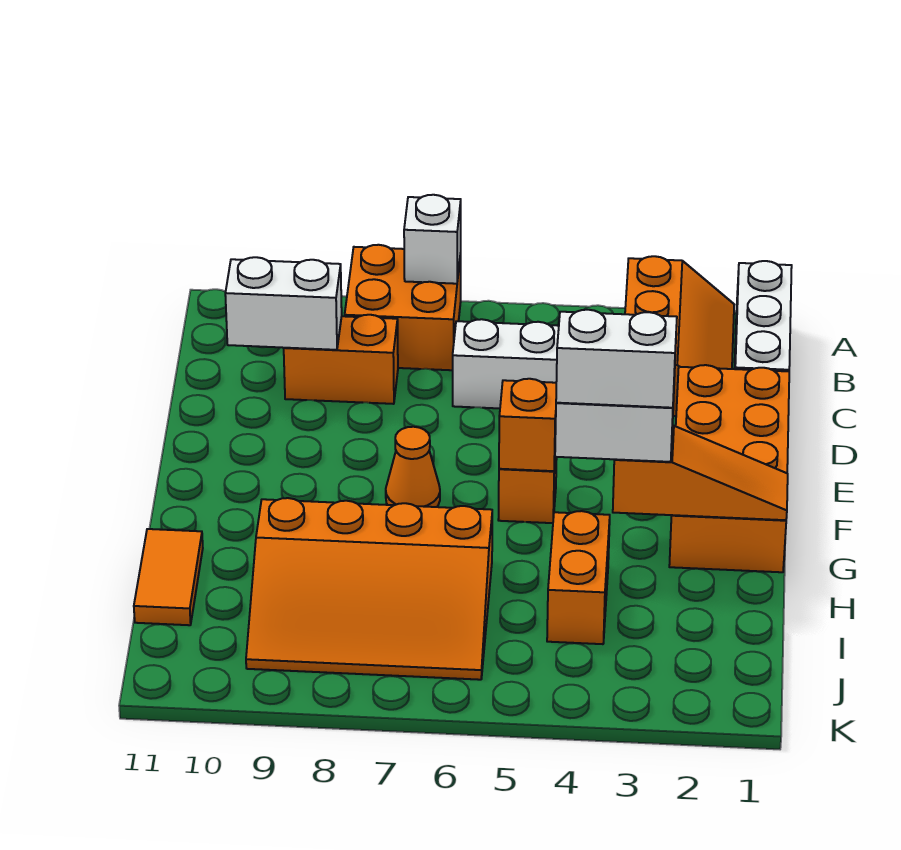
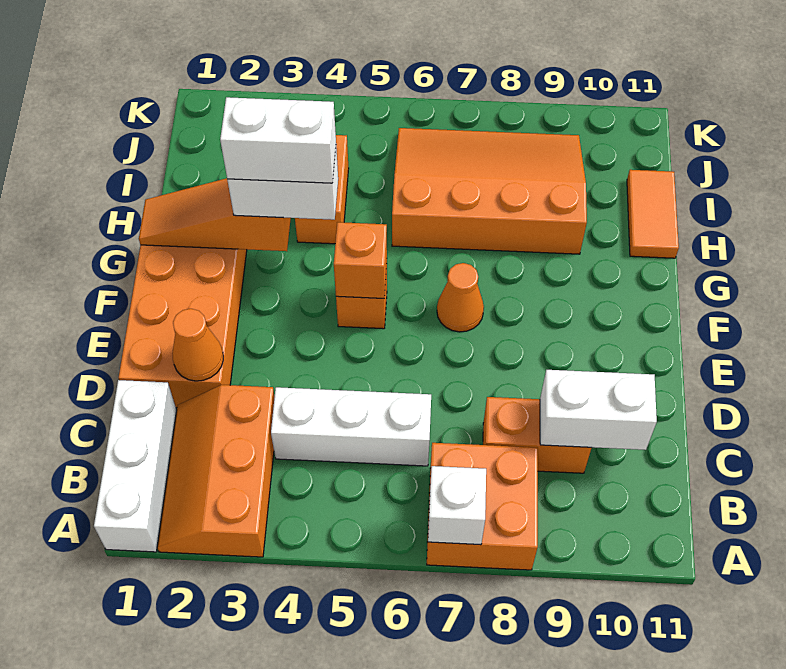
none -> orange cone D2 level 2

